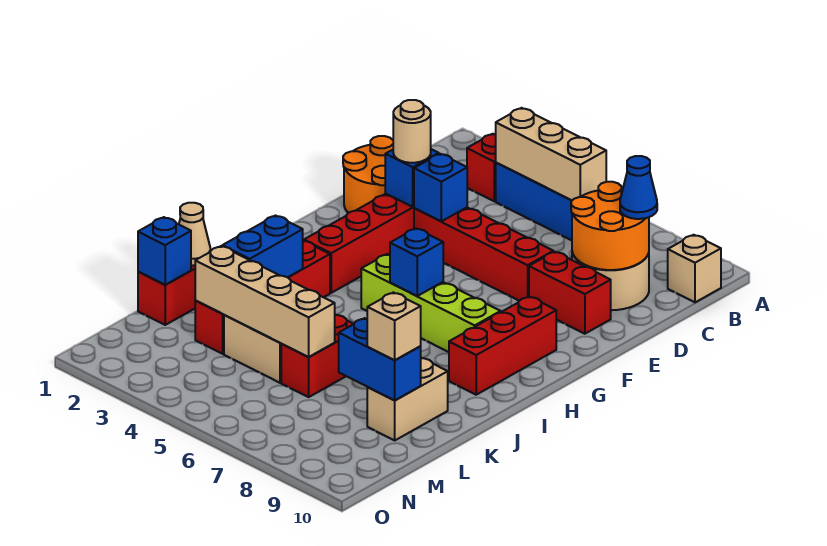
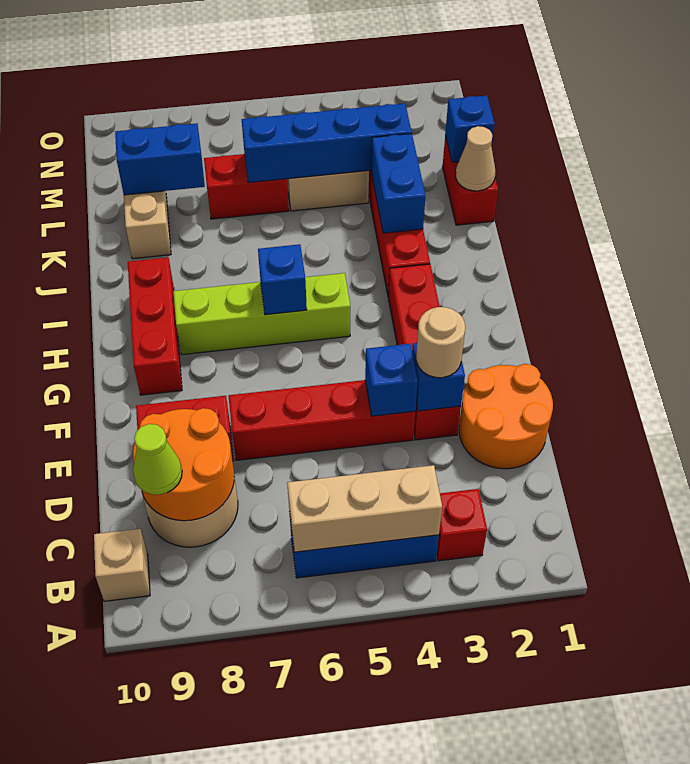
blue cone C9 level 3 -> lime cone C9 level 3
red brick K6:L6 level 1 -> red brick L6:L7 level 1
tan brick L3:L6 level 2 -> blue brick L3:L6 level 2
tan brick L9 level 3 -> none

